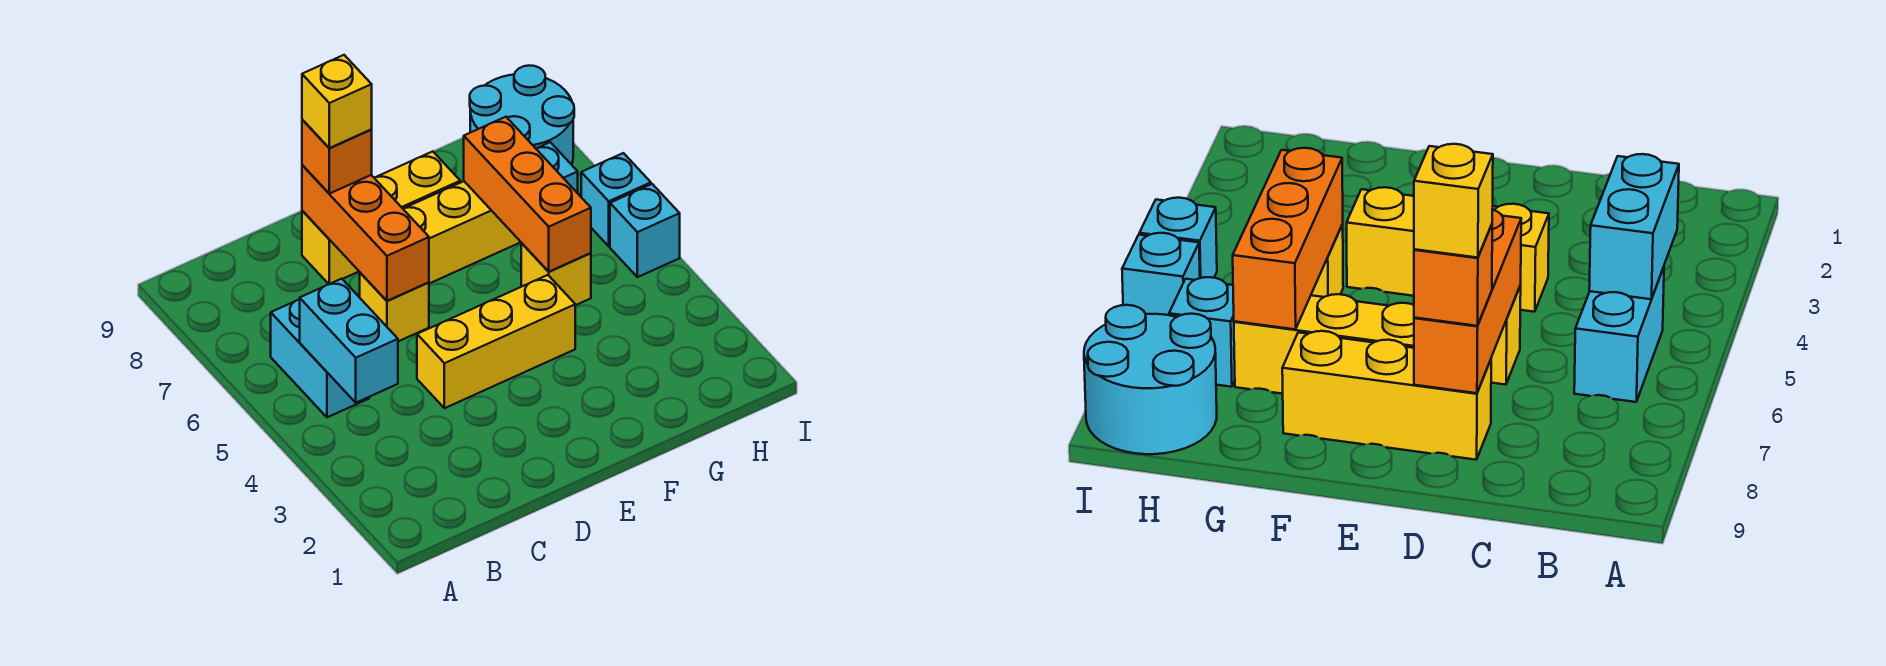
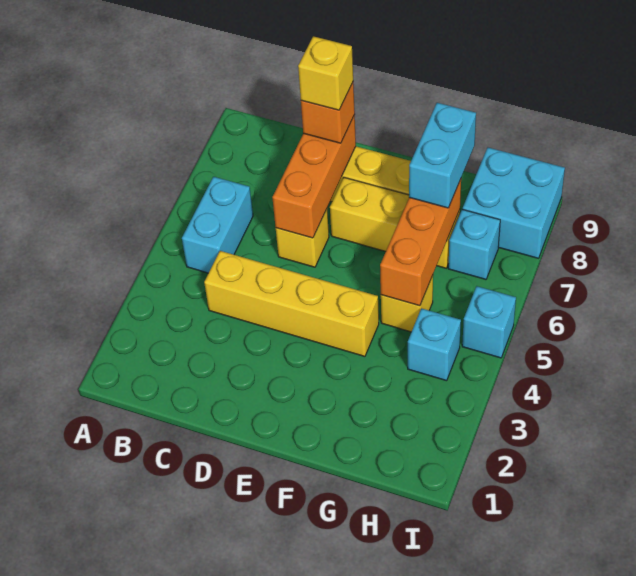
cyan brick B4:B5 level 2 -> cyan brick G7:G8 level 3
yellow brick D4:F4 level 1 -> yellow brick C4:F4 level 1
cyan round brick H8:I9 level 1 -> cyan brick H8:I9 level 1
cyan brick I6 level 1 -> cyan brick H4 level 1

